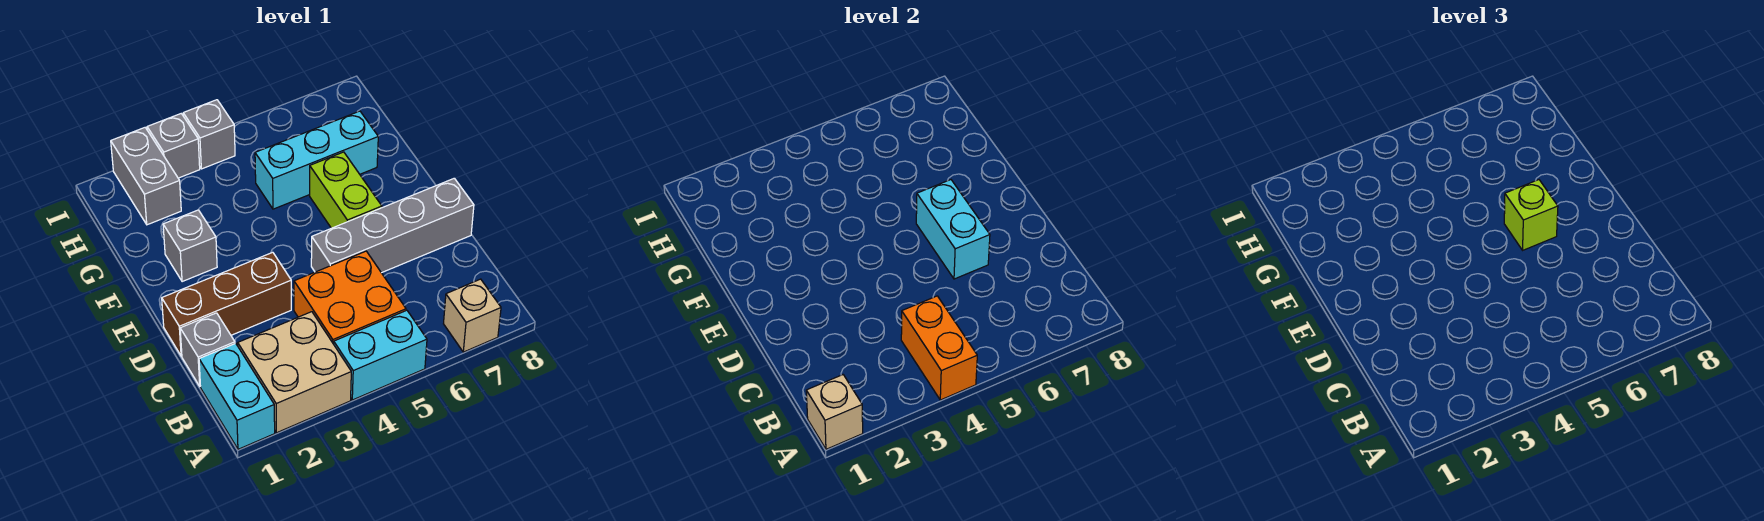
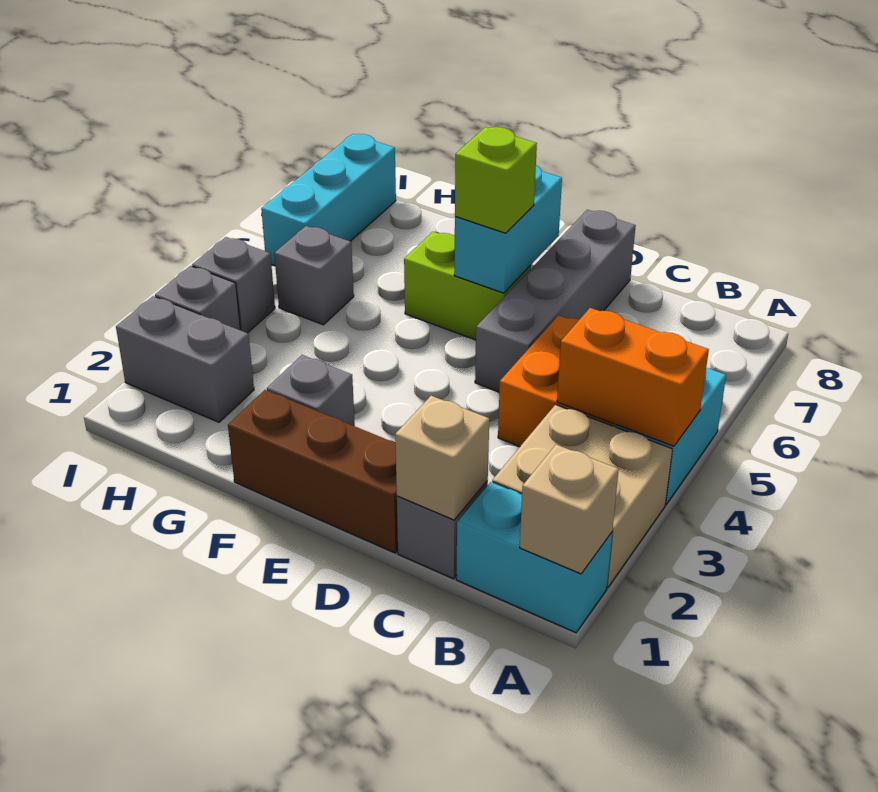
tan brick A7 level 1 -> tan brick C1 level 2
brown brick D1:D3 level 1 -> brown brick D1:F1 level 1
cyan brick D6:E6 level 2 -> cyan brick E6:E7 level 2
cyan brick G5:G7 level 1 -> cyan brick I6:I8 level 1
none -> grey brick H5 level 1

